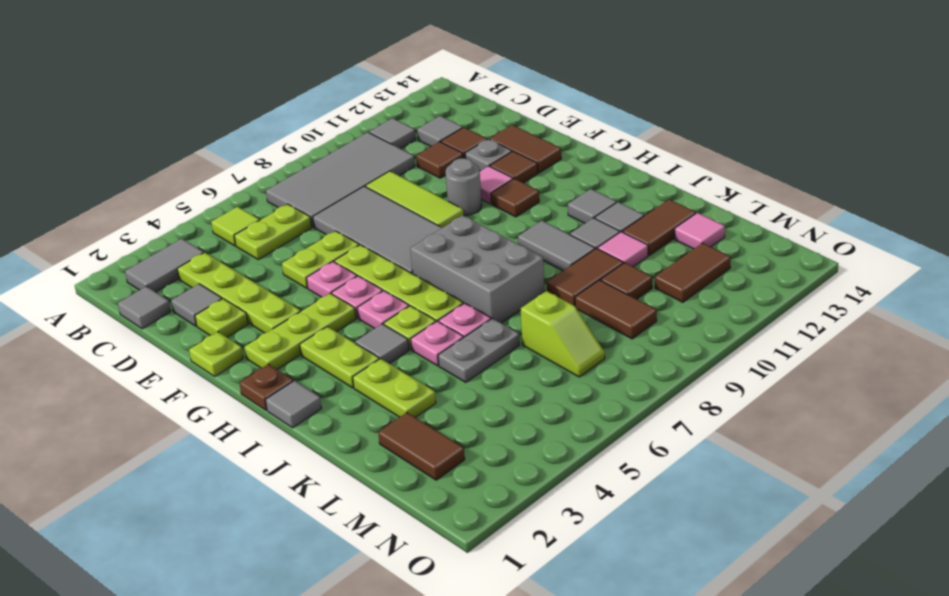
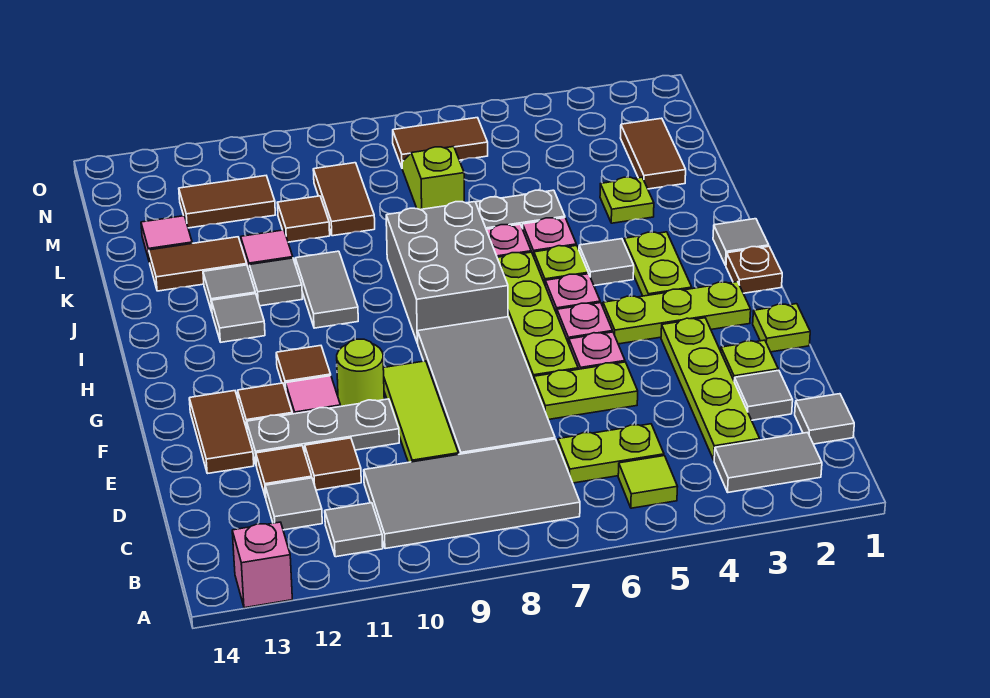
none -> pink brick A13 level 1
grey plate E12 level 1 -> grey plate E10:E12 level 1
grey round brick F10 level 1 -> lime round brick F10 level 1
lime plate J3:K3 level 1 -> lime plate K3 level 1
brown tile K9:K10 level 1 -> brown tile N6:N7 level 1

